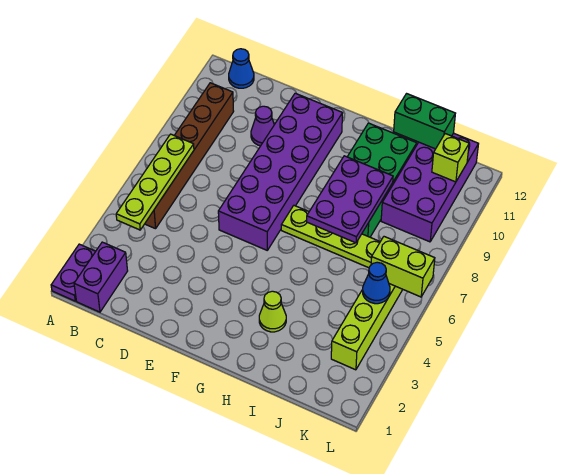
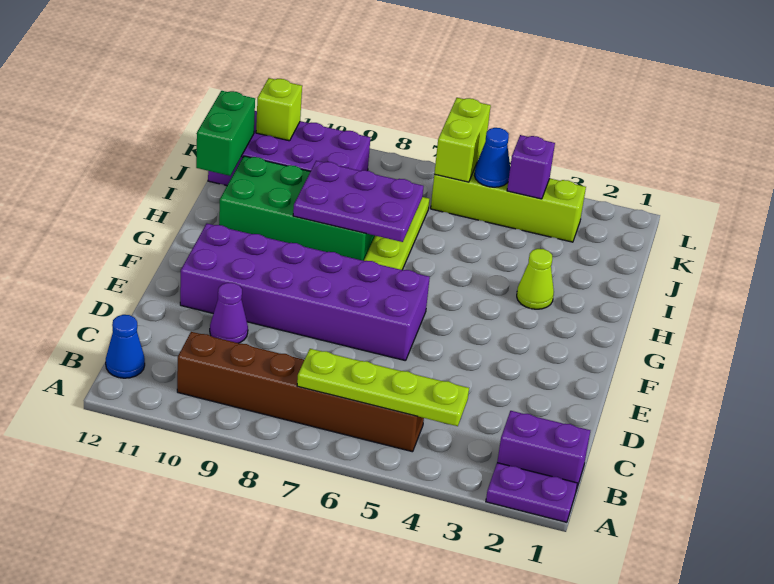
none -> purple brick K4 level 2

